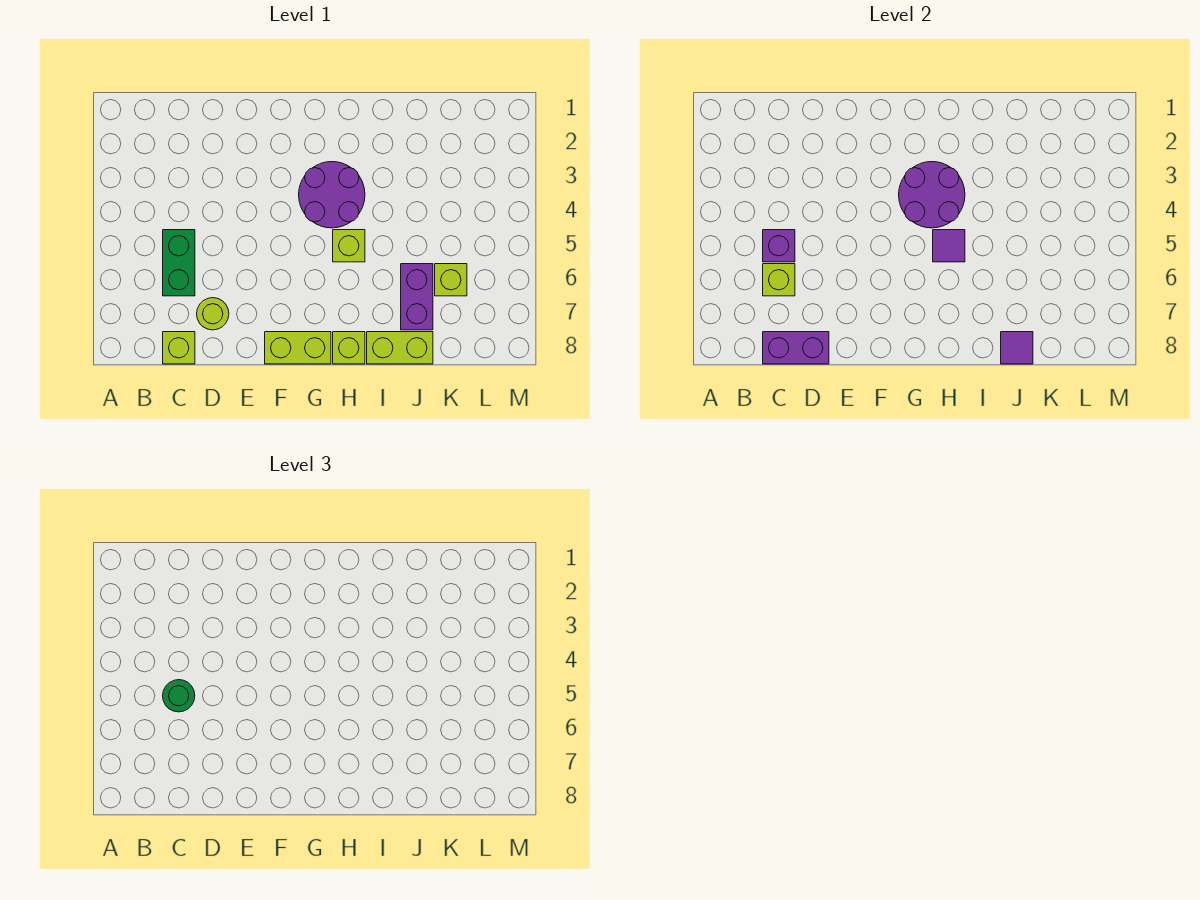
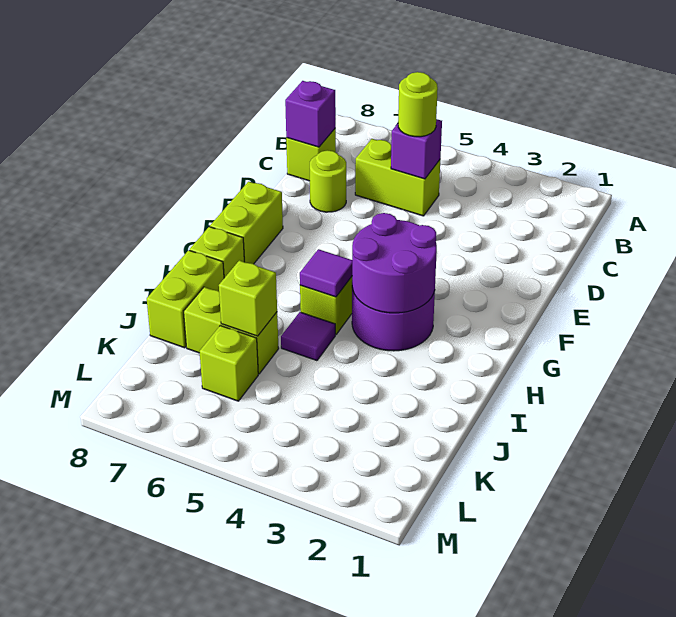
green brick C5:C6 level 1 -> lime brick C5:C6 level 1
green round brick C5 level 3 -> lime round brick C5 level 3
lime brick C6 level 2 -> lime brick J6 level 2
purple brick C8:D8 level 2 -> purple brick C8 level 2
purple brick J6:J7 level 1 -> lime brick J6:J7 level 1
purple tile J8 level 2 -> purple tile I5 level 1

